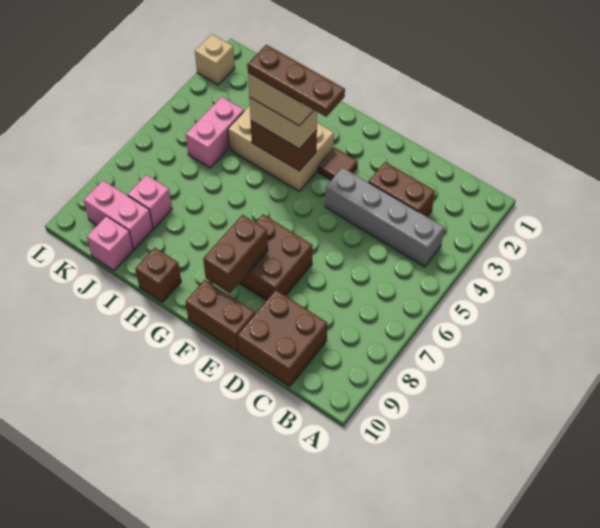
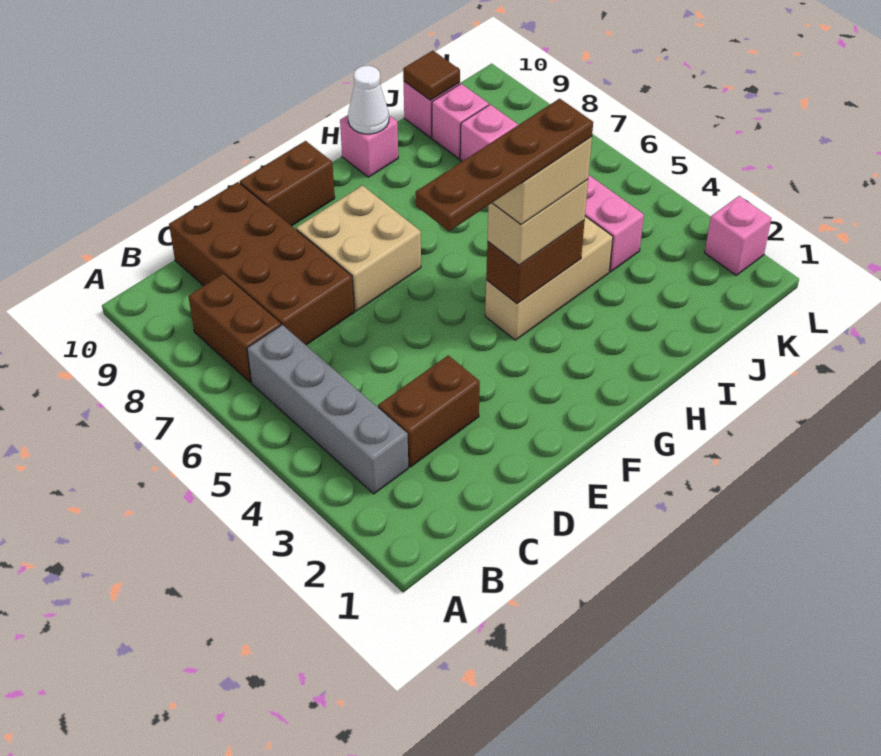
grey brick B4:E4 level 1 -> grey brick B3:B6 level 1
brown brick C9:D10 level 1 -> brown brick C7:D10 level 1
brown brick E7:F8 level 1 -> tan brick E7:F8 level 1
brown tile F3 level 1 -> brown tile J10 level 2
brown plate F4:H4 level 5 -> brown plate E4:H4 level 5
brown brick F8:F9 level 2 -> brown brick B7:B8 level 1
tan brick G3:I4 level 1 -> tan brick G4:I4 level 1
brown brick H10 level 1 -> pink brick H10 level 1
none -> white cone H10 level 2
pink brick J9:K9 level 1 -> pink brick J9 level 1
tan brick L2 level 1 -> pink brick L2 level 1

